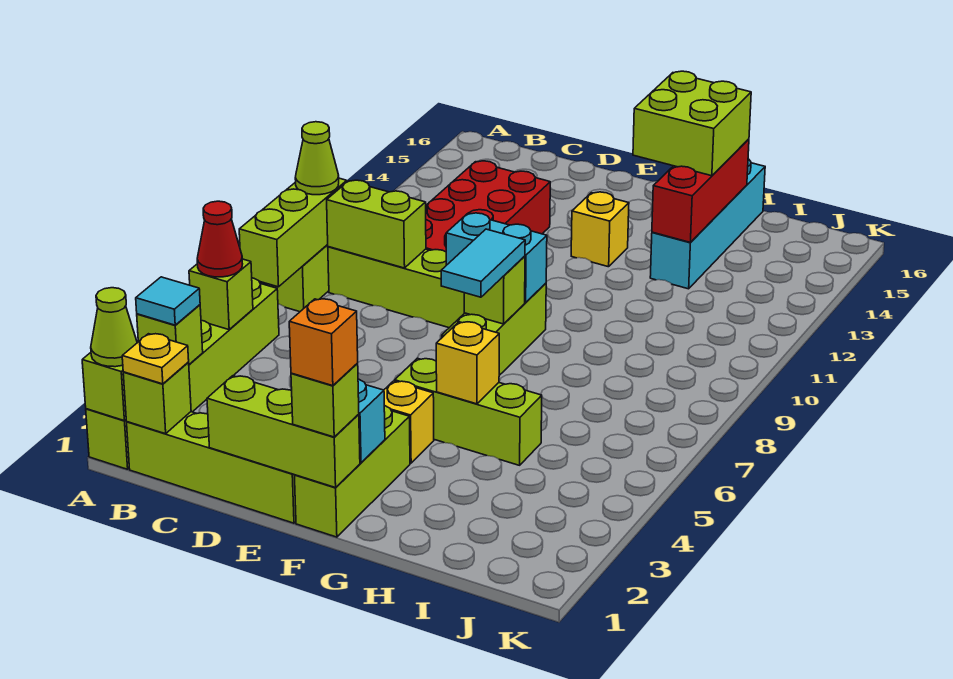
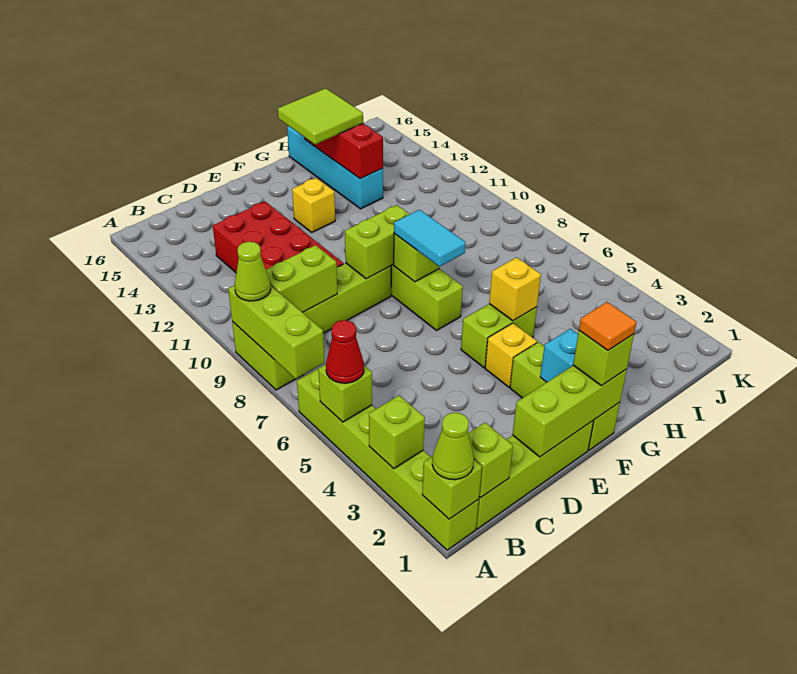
cyan tile A3 level 3 -> none
yellow plate B1 level 3 -> none
cyan brick E9:F9 level 2 -> lime brick E9:F9 level 2
orange brick F1 level 4 -> orange tile F1 level 4
lime brick F5:H5 level 1 -> lime brick F5:G5 level 1
lime brick G14:H15 level 3 -> lime tile G14:H15 level 3

